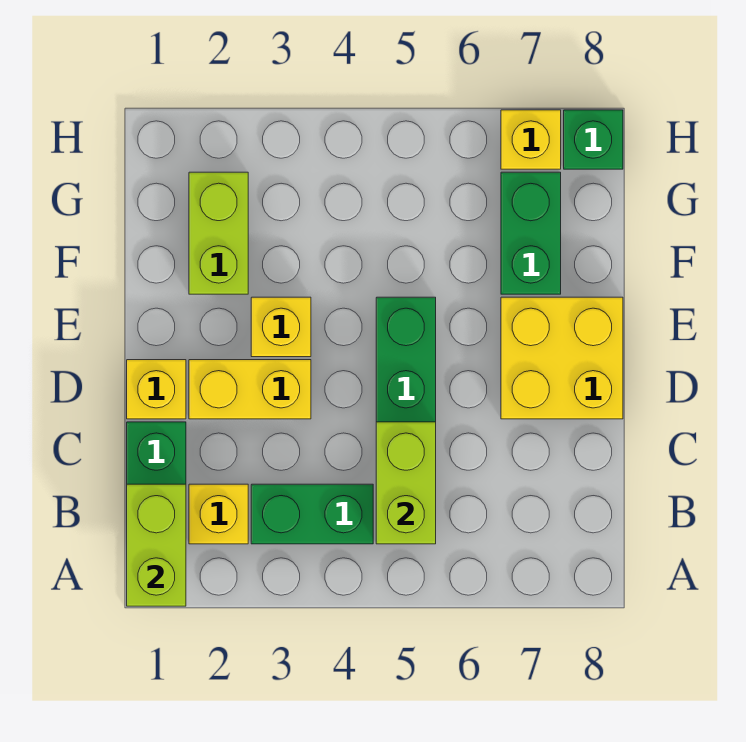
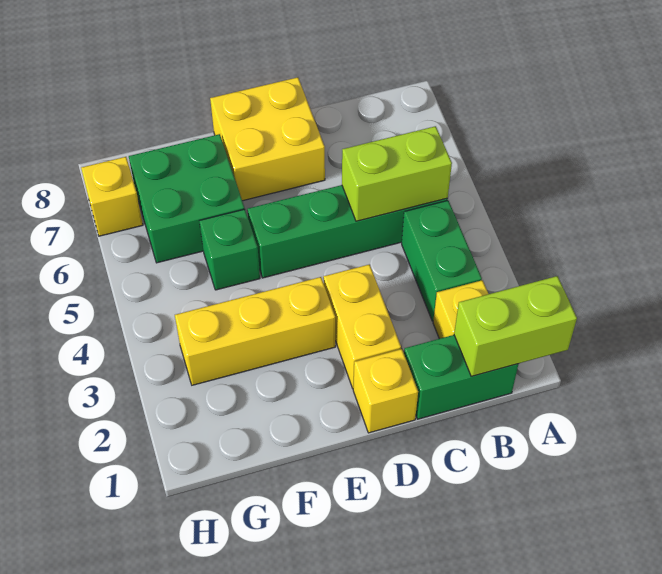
yellow brick E3 level 1 -> yellow brick E3:G3 level 1
lime brick F2:G2 level 1 -> none
green brick F7:G7 level 1 -> green brick F6:G7 level 1
green brick H8 level 1 -> green brick F5 level 1

